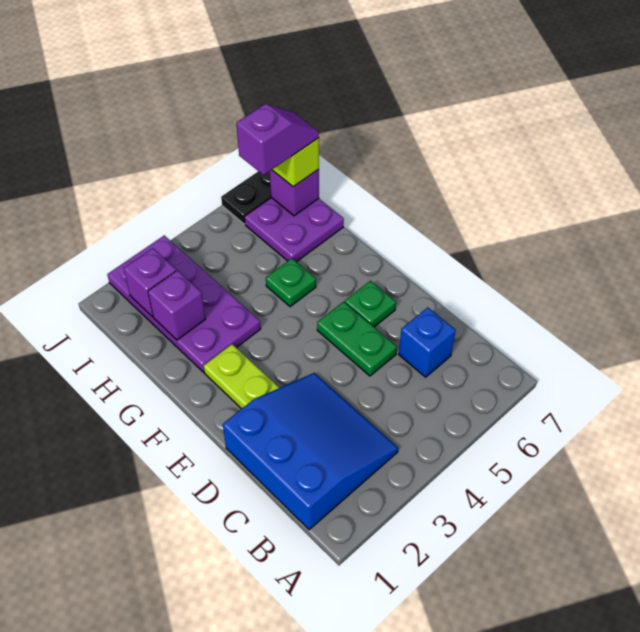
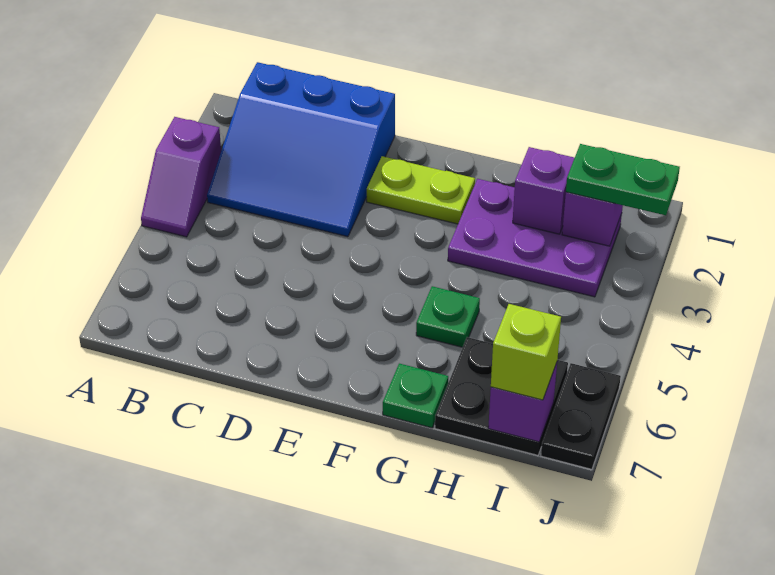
blue brick C6 level 1 -> none
green plate D5:E5 level 1 -> green plate I2:J2 level 3
green plate E6 level 1 -> green plate G7 level 1
purple plate G2:J3 level 1 -> purple plate G2:I3 level 1
purple plate H6:I7 level 1 -> black plate H6:I7 level 1
purple slope I6:I7 level 4 top 6 -> purple slope A3:A4 level 1 top 3

